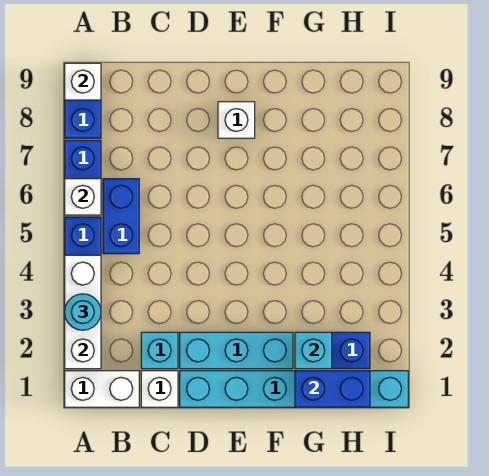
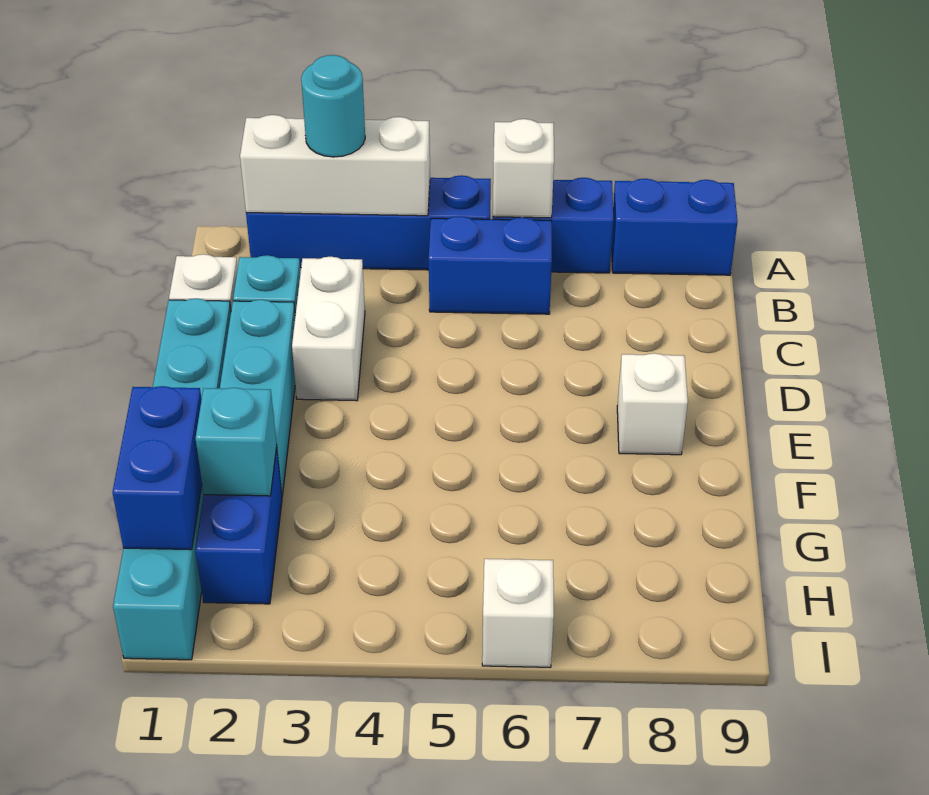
white brick A1:B1 level 1 -> white brick C3:D3 level 1
white brick A9 level 2 -> white brick I6 level 1

